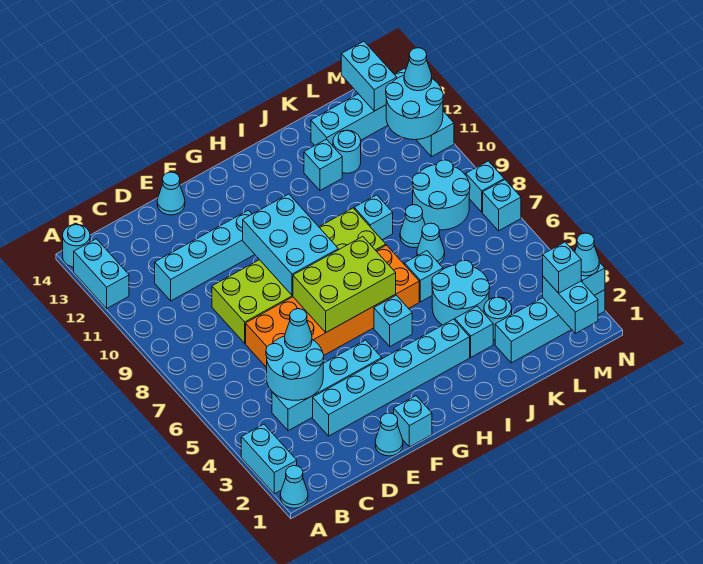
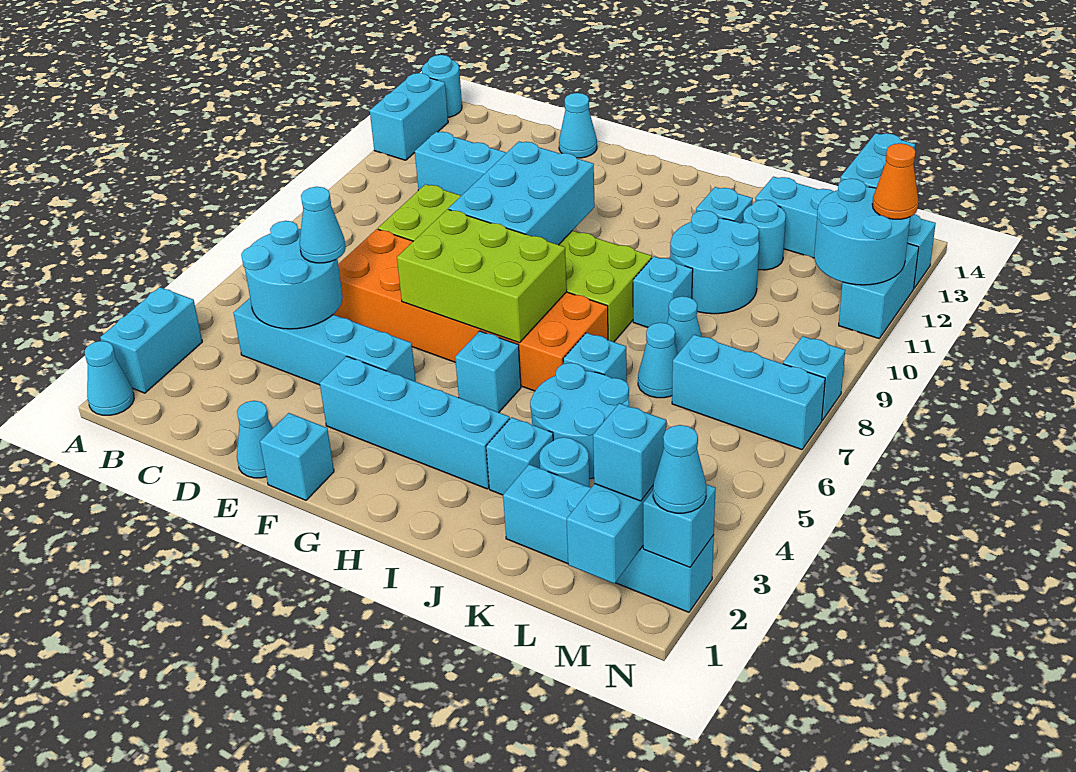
cyan brick D3:I3 level 1 -> cyan brick F3:I3 level 1
cyan round brick L8:M9 level 1 -> cyan round brick J10:K11 level 1
cyan brick N7 level 1 -> cyan brick L7:N7 level 1
cyan cone N12 level 3 -> orange cone N12 level 3

